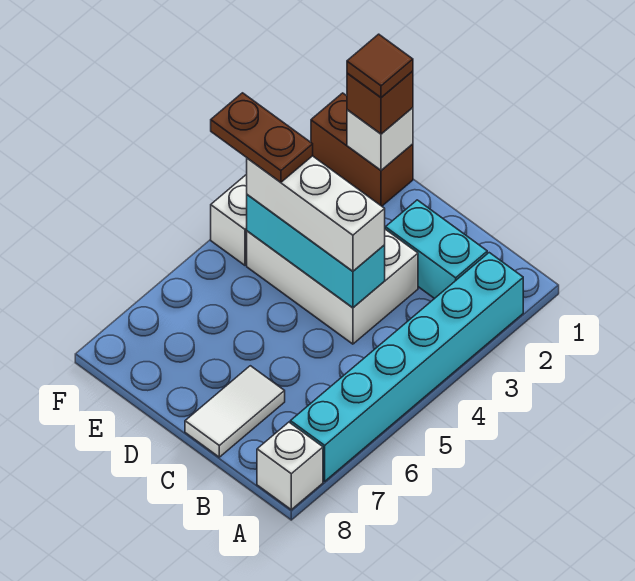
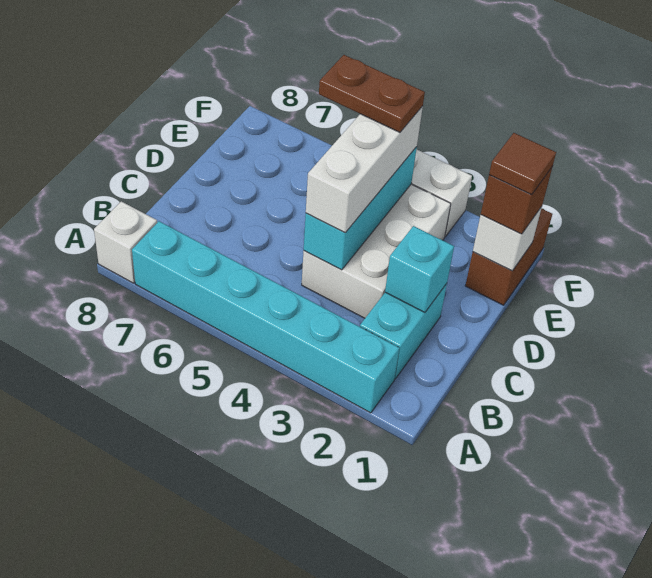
none -> cyan brick C2 level 2
white tile C7:C8 level 1 -> none
brown plate E4:F4 level 4 -> brown plate E4:E5 level 4

